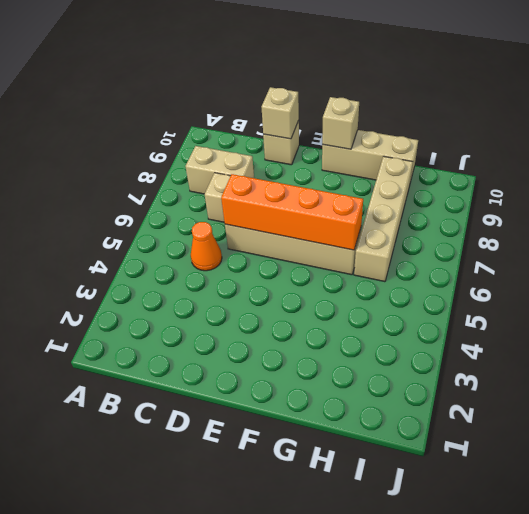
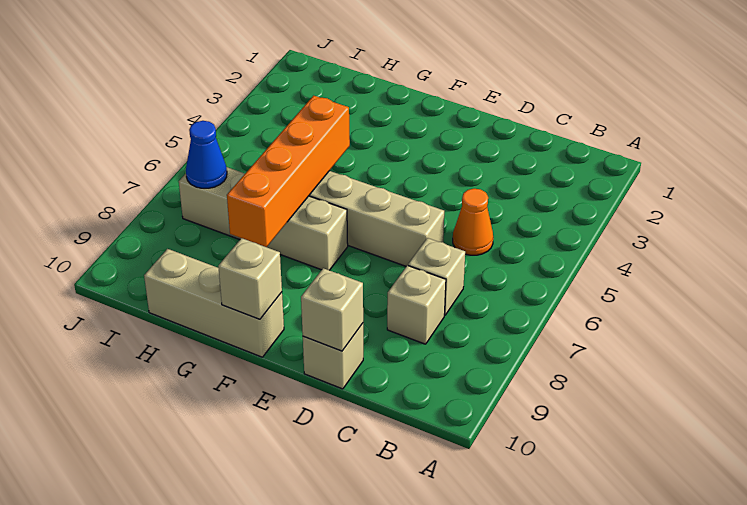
tan brick B8:C8 level 1 -> tan brick C8 level 1
orange brick D6:G6 level 2 -> orange brick G5:G8 level 2
tan brick H6:H9 level 1 -> tan brick F7:I7 level 1
none -> blue cone I7 level 2

